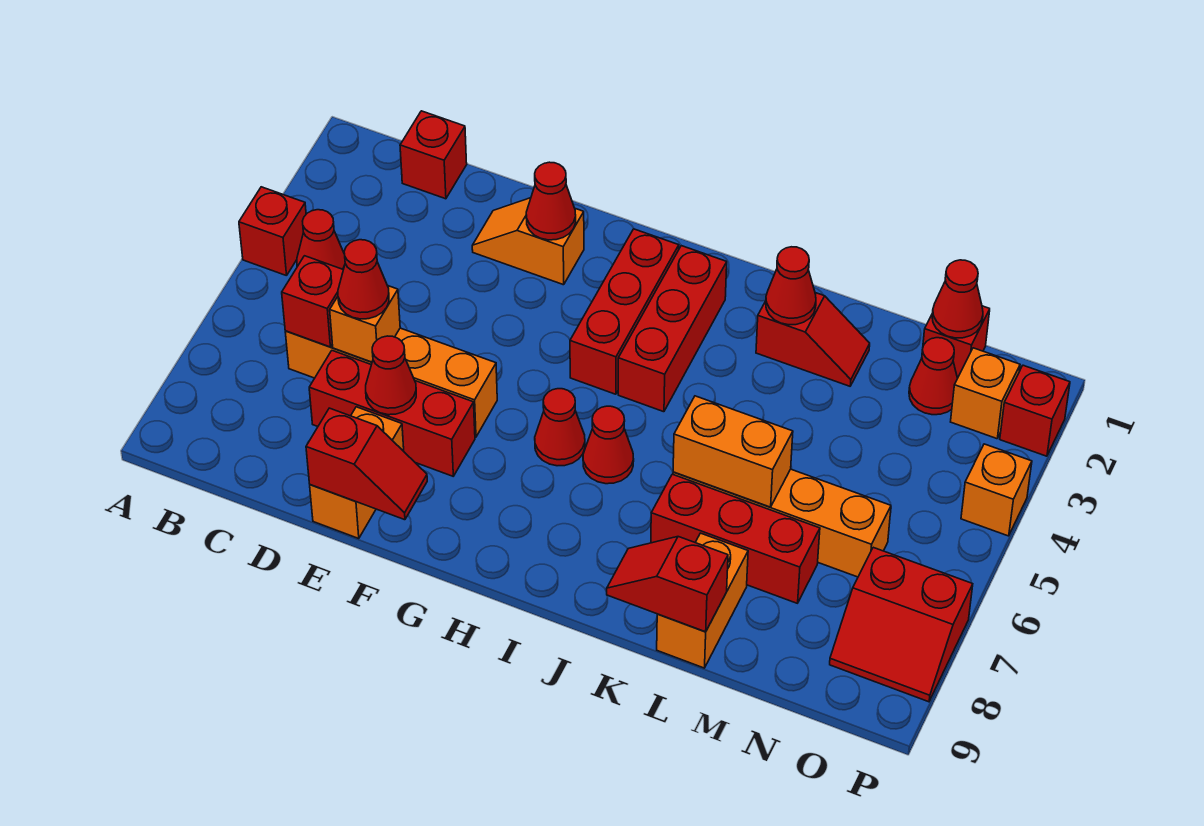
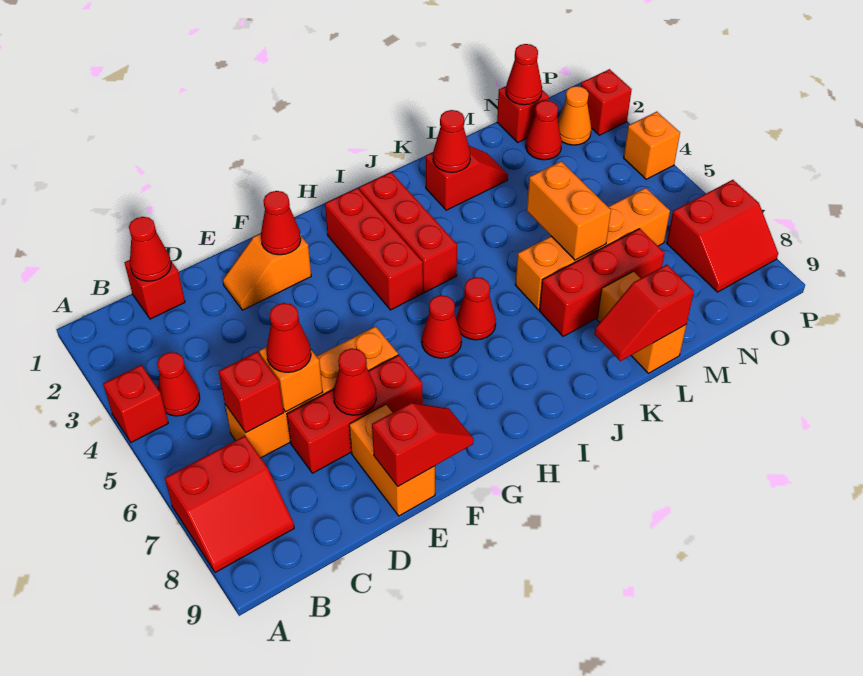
none -> red slope A7:B8 level 1 top 7
none -> red cone C1 level 2
orange brick K6:L6 level 2 -> orange brick L5:L6 level 2
orange brick O2 level 1 -> orange cone O2 level 1

